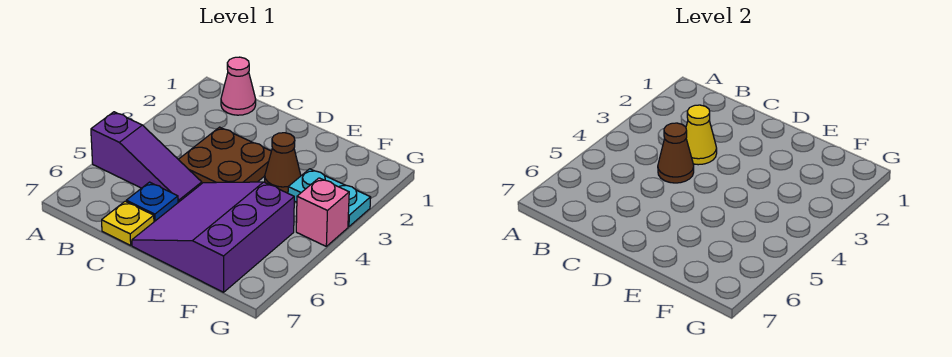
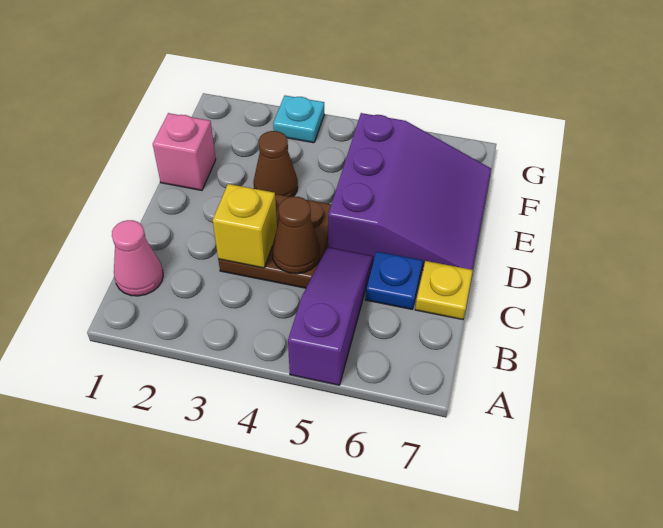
yellow cone C3 level 2 -> yellow brick C3 level 2
purple slope D5:F7 level 1 top F -> purple slope D5:F7 level 1 top 5
cyan plate F3:G3 level 1 -> cyan plate G3 level 1
pink brick G4 level 1 -> pink brick E1 level 1

